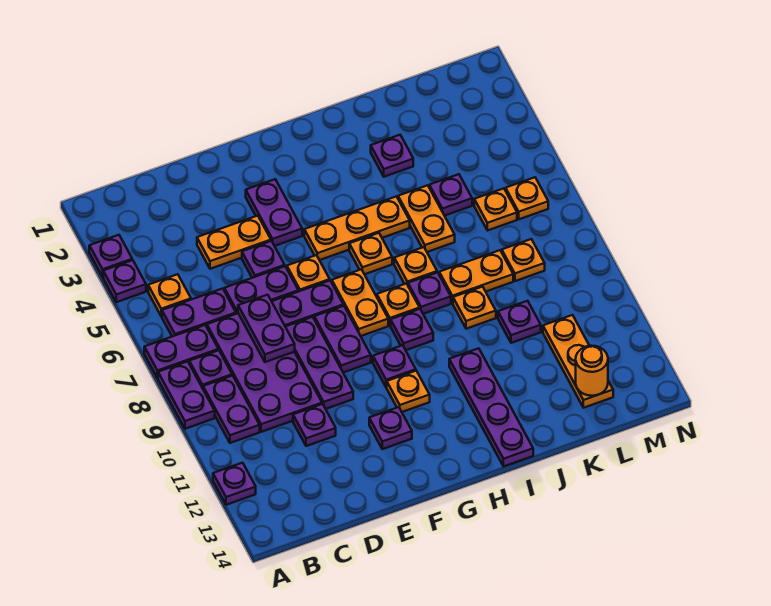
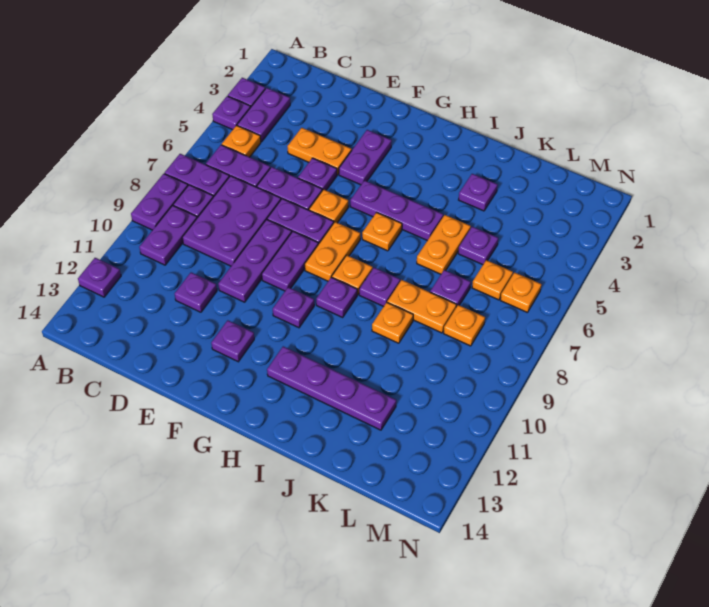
purple plate C7:D10 level 1 -> purple plate C7:D9 level 1
purple plate D7:D8 level 2 -> purple plate B3:B4 level 1
orange plate G5:I5 level 1 -> purple plate G5:I5 level 1
orange plate G11 level 1 -> none
orange plate I7 level 1 -> none
purple plate I11:I14 level 1 -> purple plate H12:K12 level 1
purple plate K10 level 1 -> purple plate K7 level 1
orange plate L11:L13 level 1 -> none
orange round brick L13 level 2 -> none

